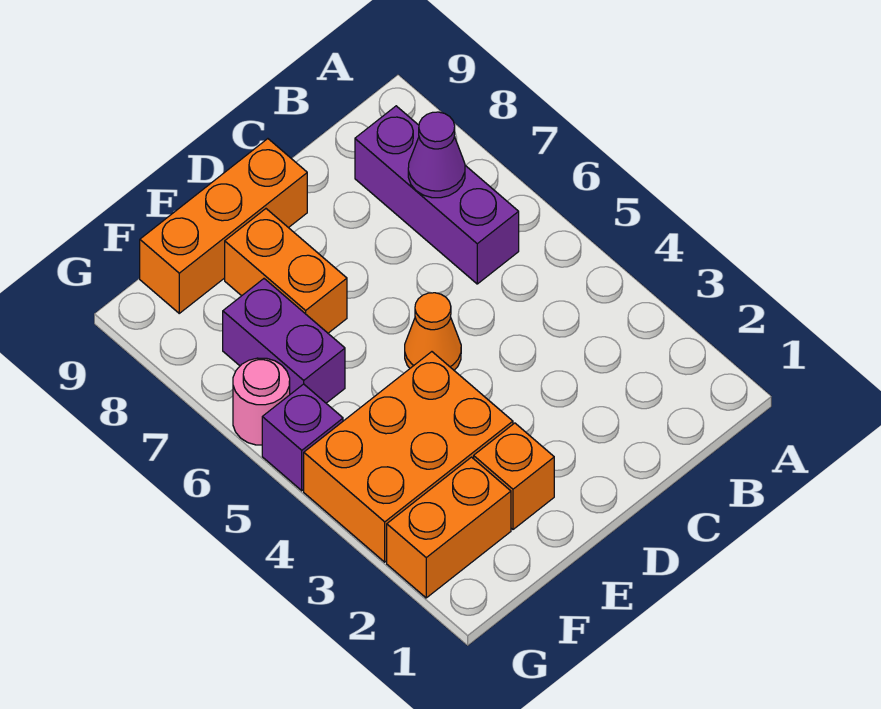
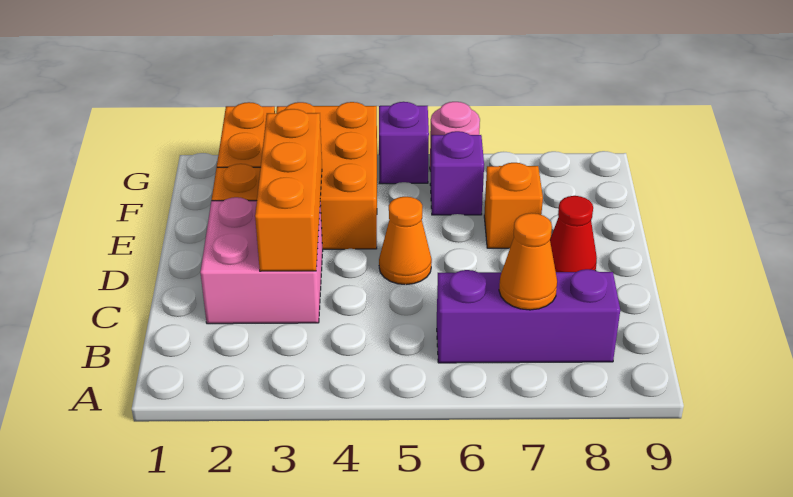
purple cone B7 level 2 -> orange cone B7 level 2
none -> pink brick C2:D3 level 1
none -> red cone D8 level 1
orange brick D9:F9 level 1 -> orange brick C3:E3 level 2
orange brick E7:E8 level 1 -> orange brick E7 level 1
purple brick F6:F7 level 1 -> purple brick F6 level 1

